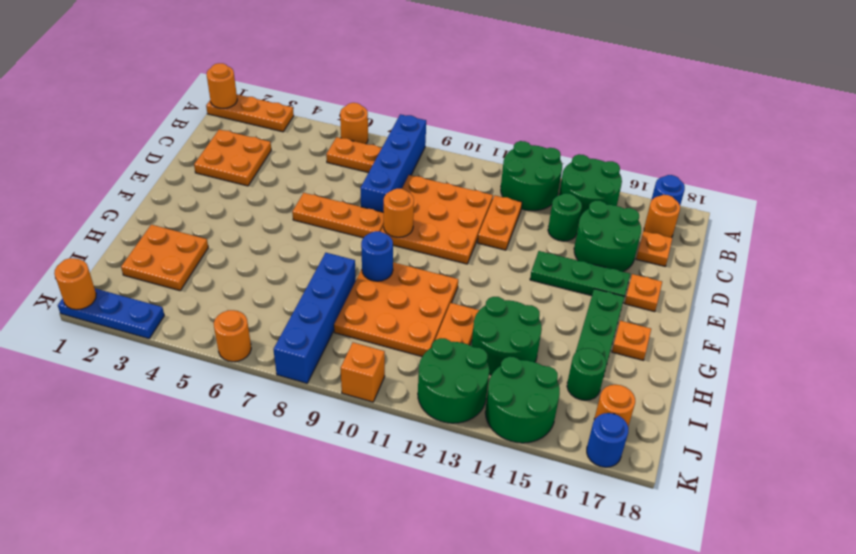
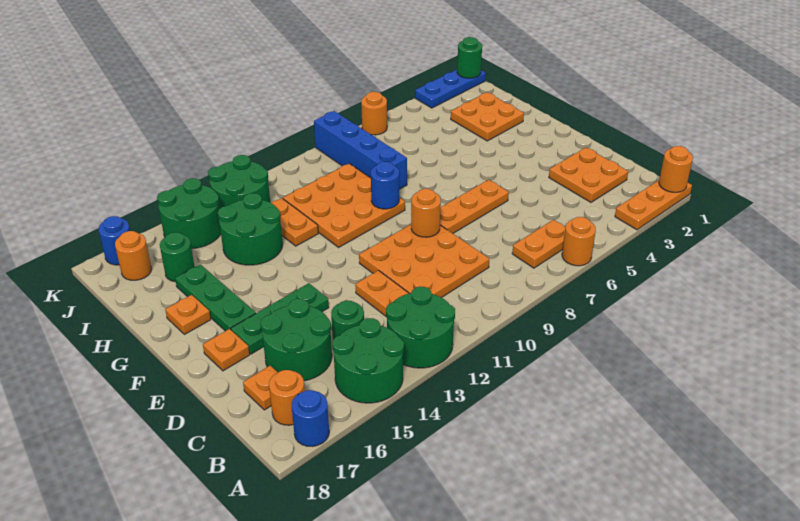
blue brick A8:D8 level 1 -> none
orange round brick K1 level 2 -> green round brick K1 level 2
orange brick K10 level 1 -> none

